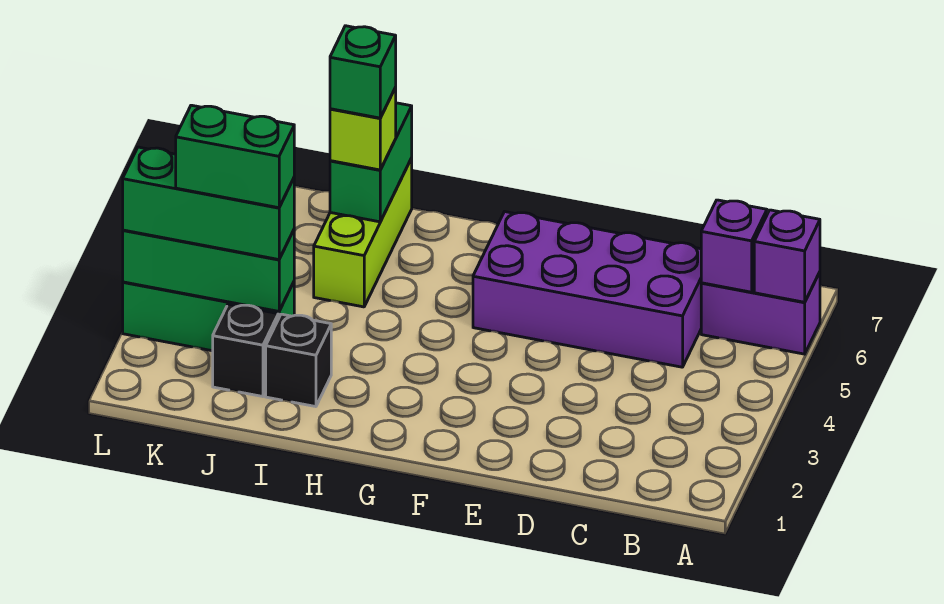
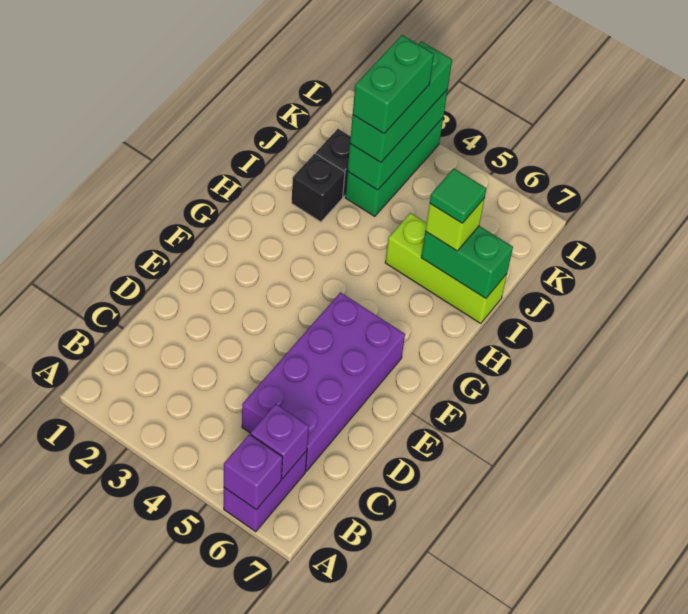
green brick I6 level 4 -> green tile I6 level 4

